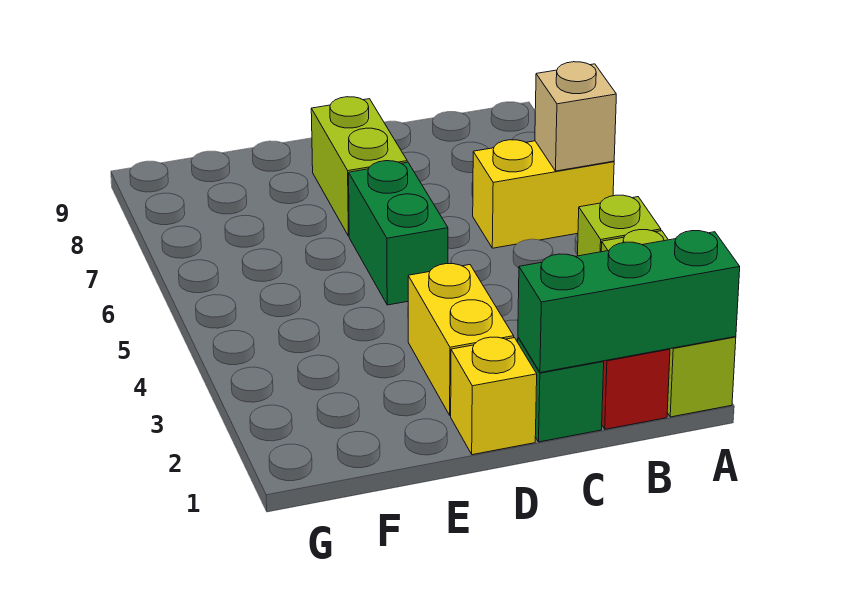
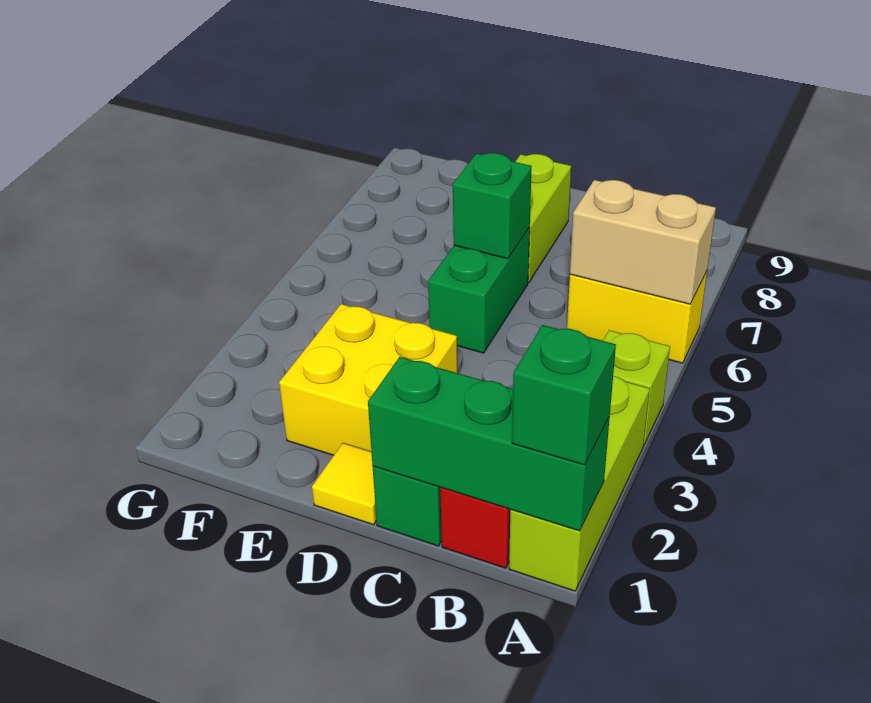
none -> green brick A1 level 3
tan brick A6 level 2 -> tan brick A6:B6 level 2
yellow brick D1 level 1 -> yellow tile D1 level 1
yellow brick D2:D3 level 1 -> yellow brick D2:E3 level 1
none -> green brick D6 level 2

